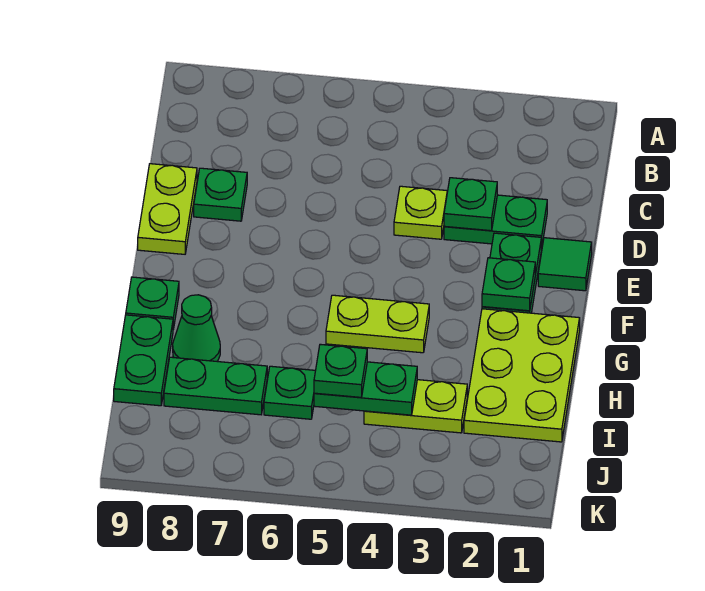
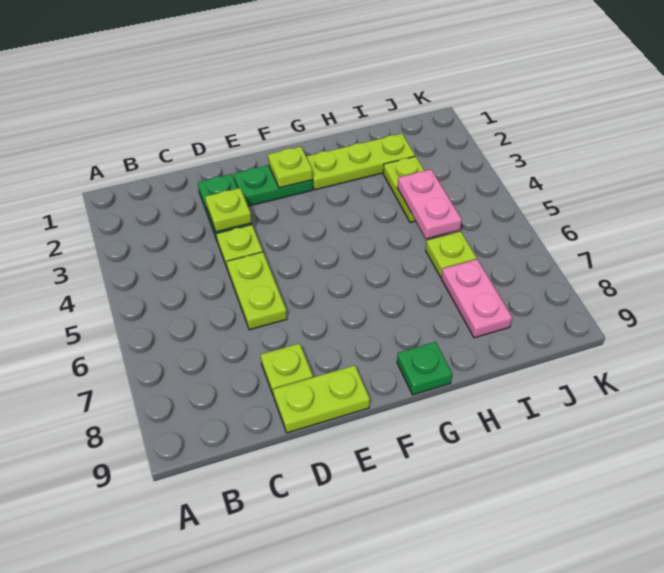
green plate D3 level 2 -> lime plate D3 level 2
green plate D8 level 1 -> lime plate D8 level 1
green tile E1 level 1 -> none
green plate F2 level 2 -> lime plate F2 level 2
lime plate G1:I2 level 1 -> lime plate G2:I2 level 1
lime plate G4:G5 level 1 -> lime plate D5:D6 level 1
green cone H8 level 1 -> none
green plate H9:I9 level 1 -> none
green plate I4:I5 level 2 -> pink plate I4:I5 level 2
green plate I5 level 3 -> none
green plate I6 level 1 -> lime plate I6 level 1
green plate I7:I8 level 1 -> pink plate I7:I8 level 1

